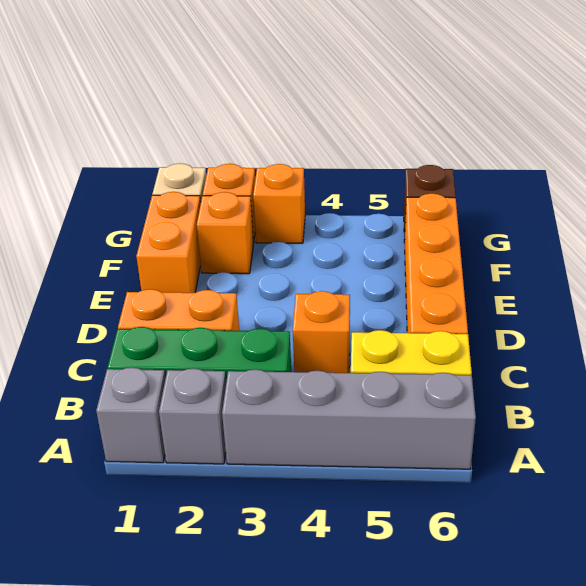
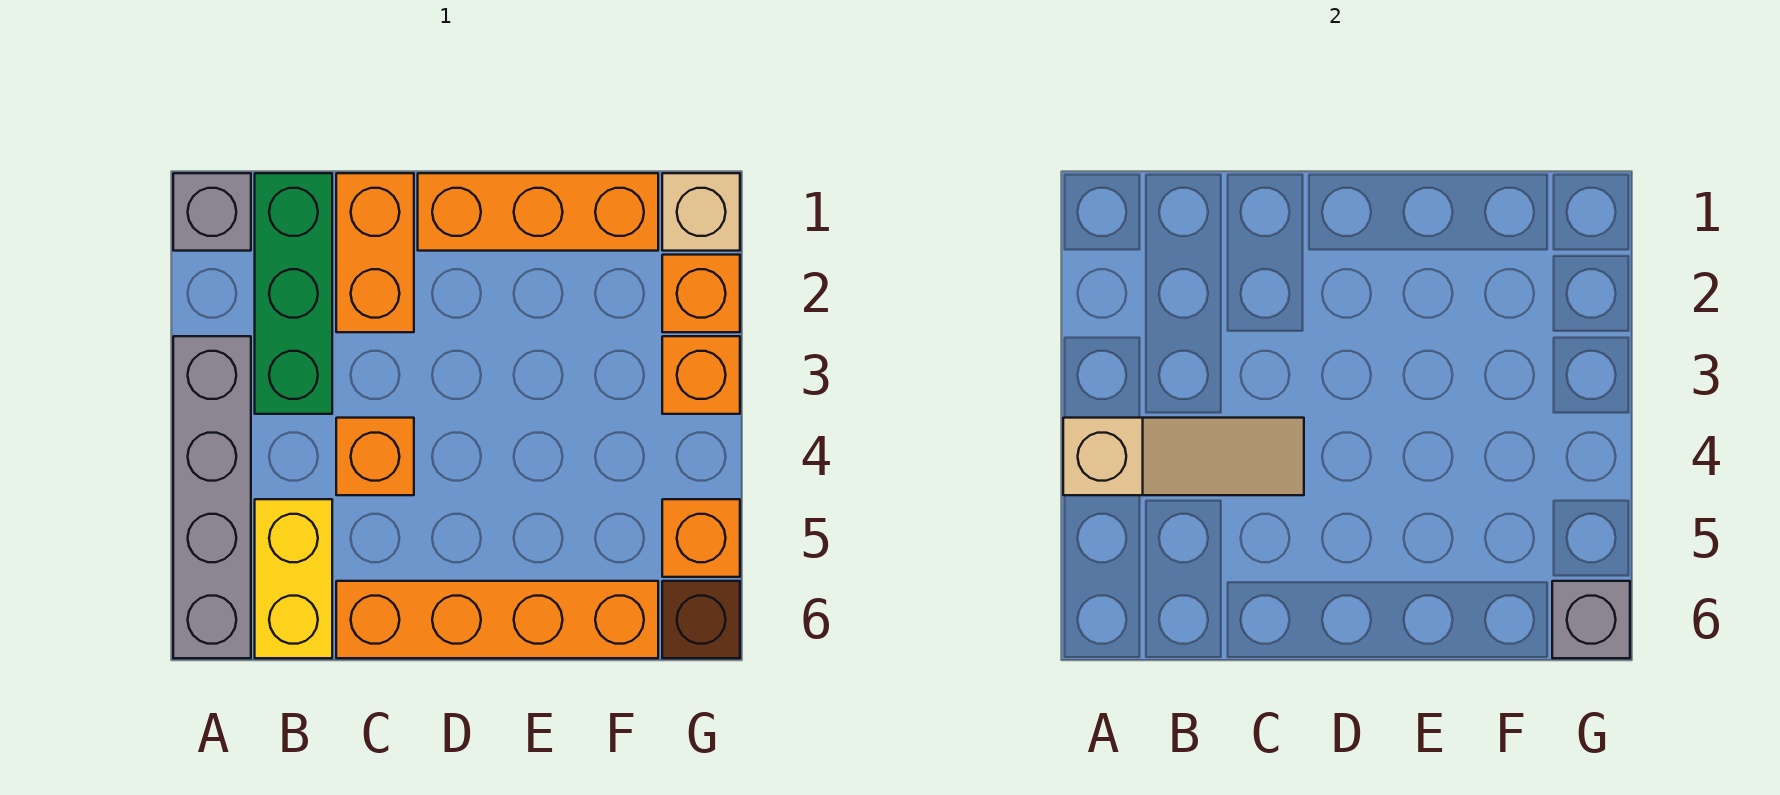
grey brick A2 level 1 -> grey brick G6 level 2
none -> tan slope A4:C4 level 2 top A
orange brick E1:F1 level 1 -> orange brick D1:F1 level 1
orange brick F2 level 1 -> orange brick G5 level 1

